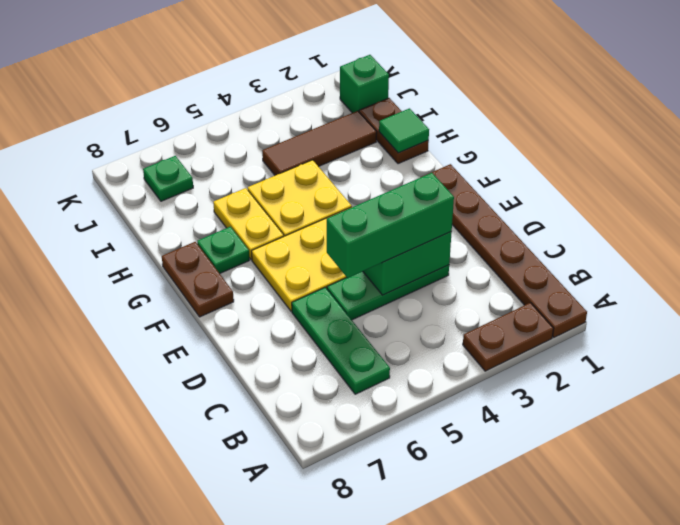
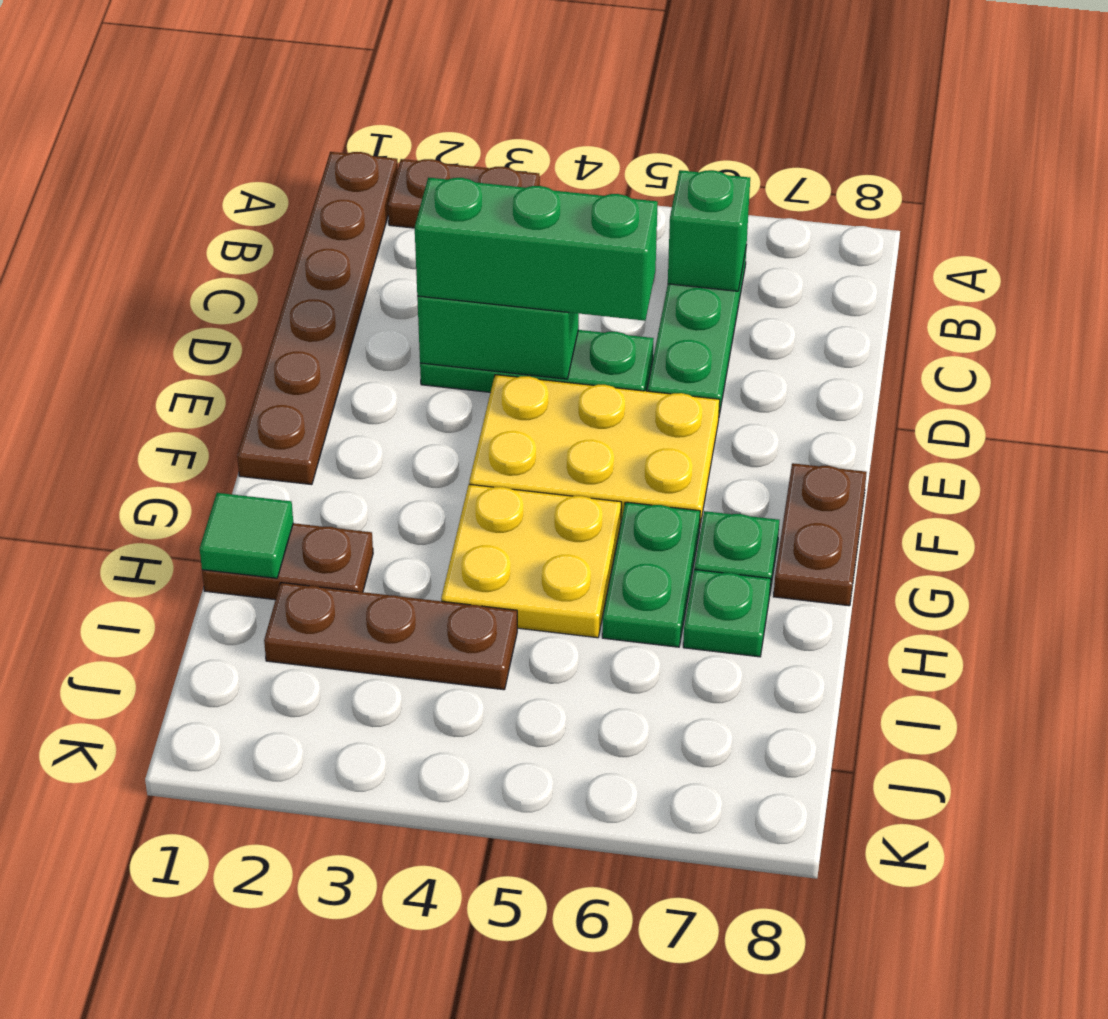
yellow plate G6:H6 level 1 -> green plate G6:H6 level 1
brown plate H1:I1 level 1 -> brown plate H1:H2 level 1
brown tile I2:I4 level 1 -> brown plate I2:I4 level 1
green brick J1 level 1 -> green brick B6 level 2
green plate J7 level 1 -> green plate H7 level 1

